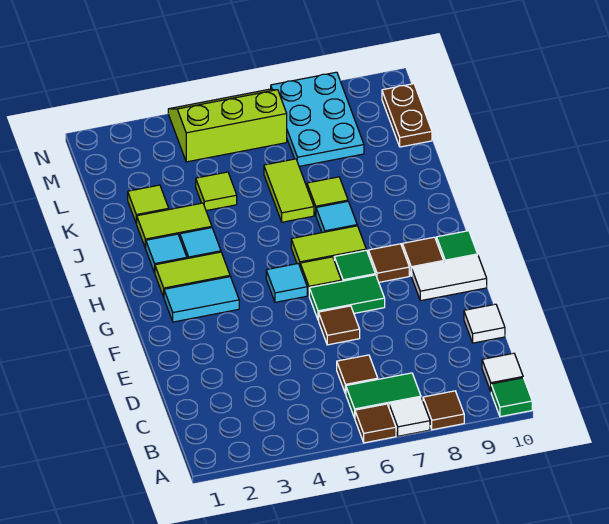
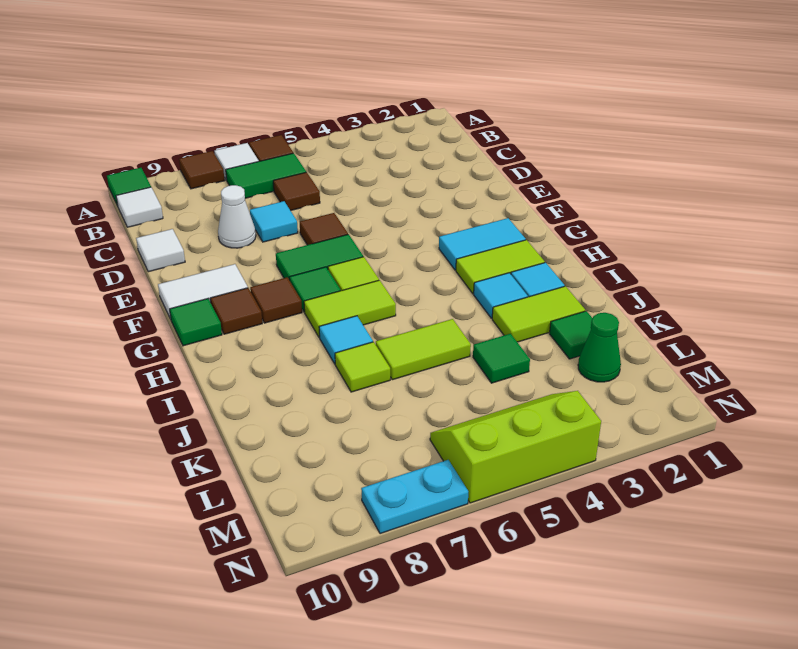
none -> white cone D8 level 1
cyan tile G5 level 1 -> cyan tile D7 level 1
lime tile J6:K6 level 1 -> lime tile J5:J6 level 1
lime tile K2 level 1 -> green tile K2 level 1
lime tile K4 level 1 -> green tile K4 level 1
none -> green cone L2 level 1
cyan plate L7:N8 level 1 -> cyan plate N7:N8 level 1
brown plate L10:M10 level 1 -> none
lime slope M4:N6 level 1 top M -> lime slope M4:N6 level 1 top N

